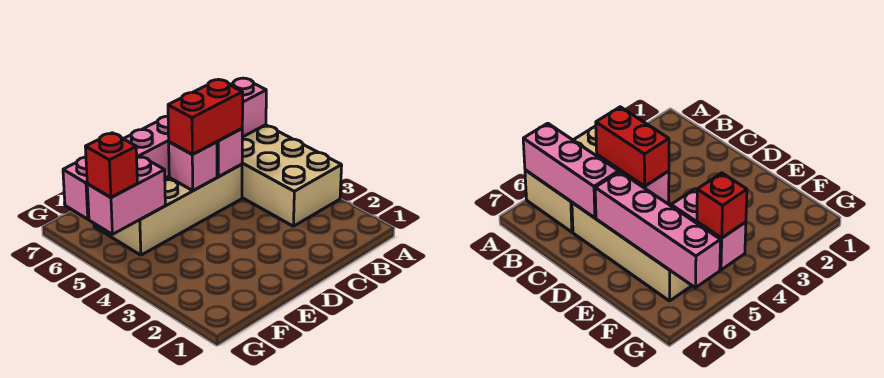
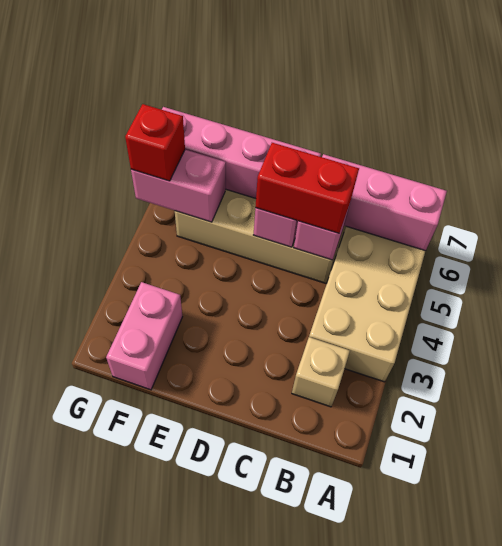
none -> tan brick B2 level 1
none -> pink brick F1:F2 level 1

